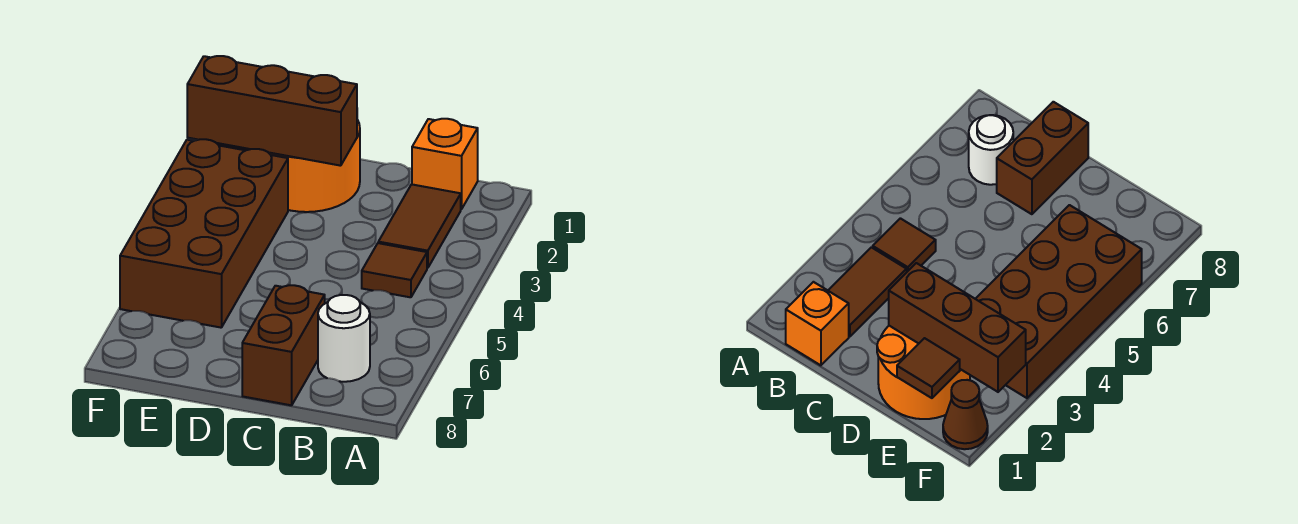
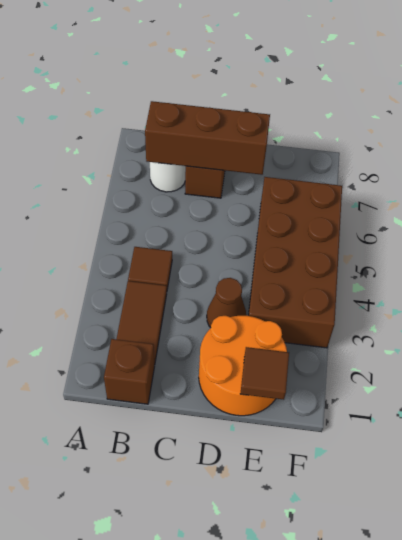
orange brick B1 level 1 -> brown brick B1 level 1
brown brick D2:F2 level 2 -> brown brick B7:D7 level 2
brown cone F1 level 1 -> brown cone D3 level 1

